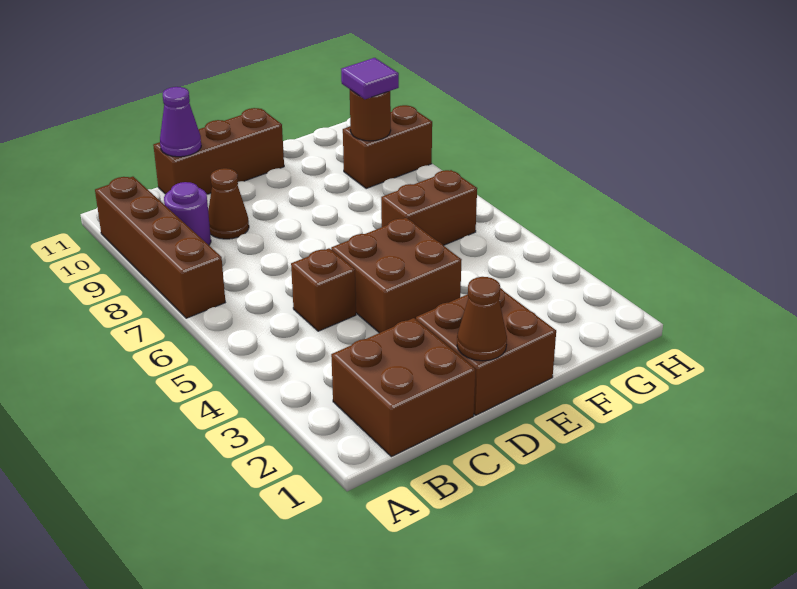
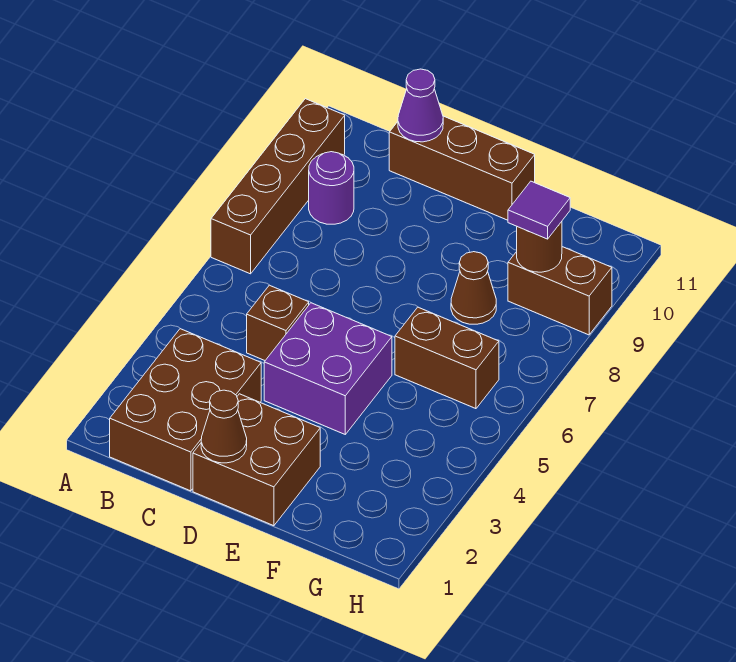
brown brick B1:C2 level 1 -> brown brick B1:C3 level 1
brown cone C9 level 1 -> brown cone F8 level 1
brown brick D4:E5 level 1 -> purple brick D4:E5 level 1

